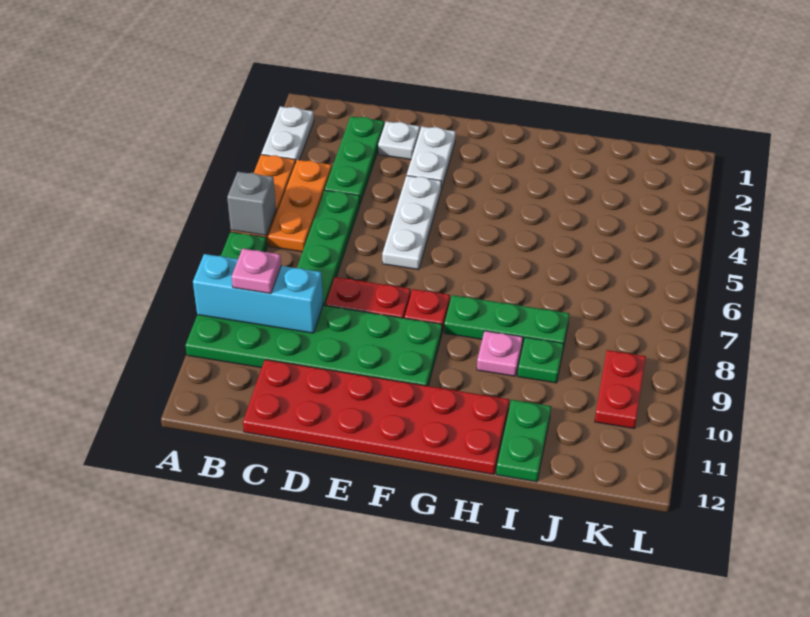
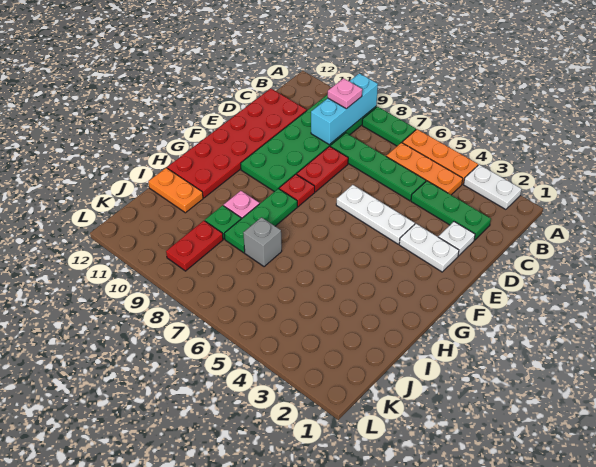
grey brick A6 level 2 -> grey brick I7 level 1
green plate I11:I12 level 1 -> orange plate I11:I12 level 1
red plate K9:K10 level 1 -> red plate J9:K9 level 1

